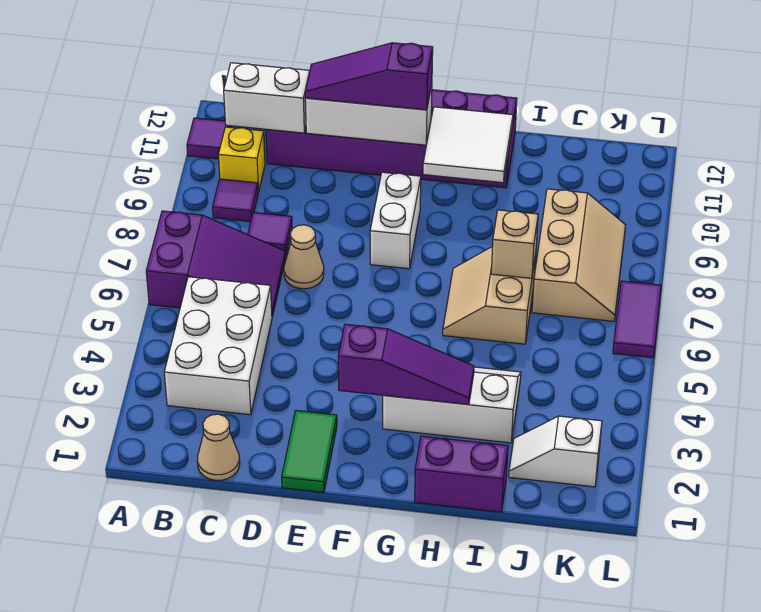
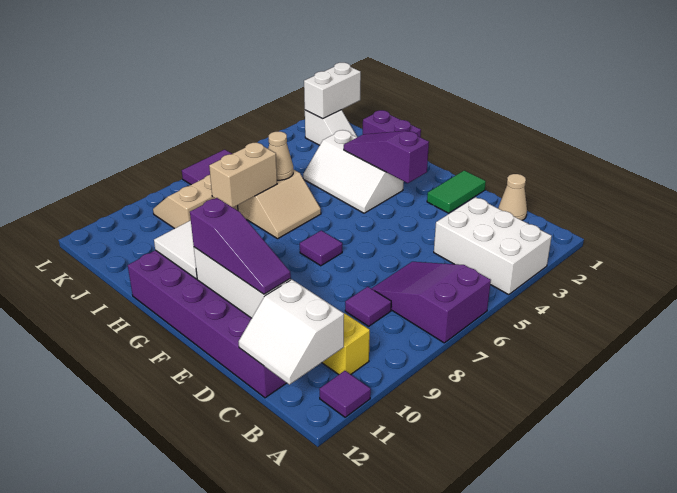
white brick B3:C5 level 1 -> white brick A3:C4 level 1
purple tile B9 level 1 -> purple tile F7 level 1
tan cone D7 level 1 -> tan cone I6 level 2
white brick F8:F9 level 1 -> white brick K1:K2 level 2
tan brick I7 level 2 -> tan brick I7:I8 level 2

